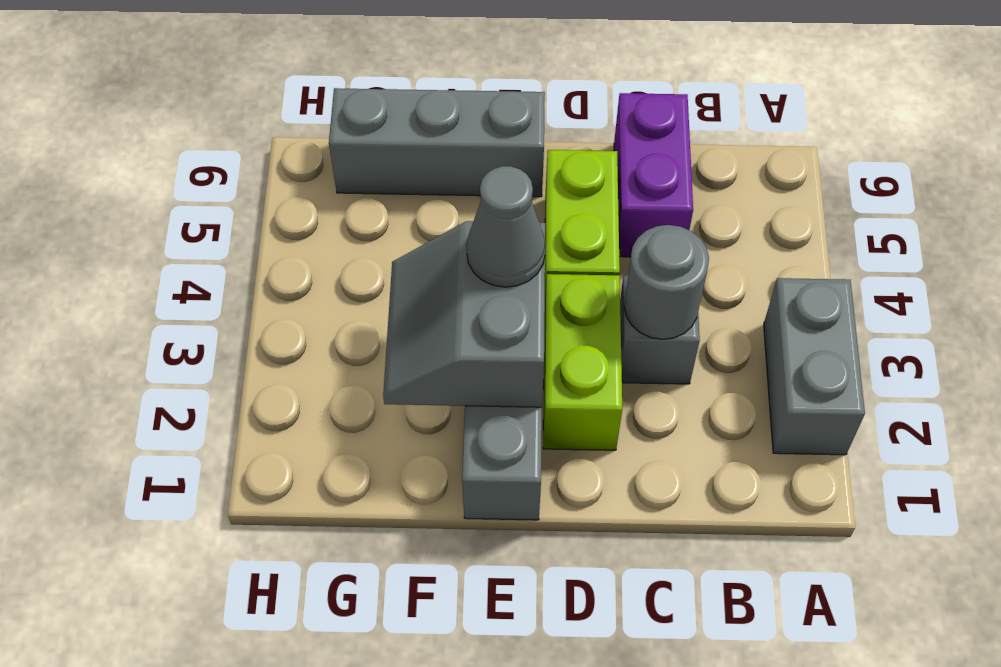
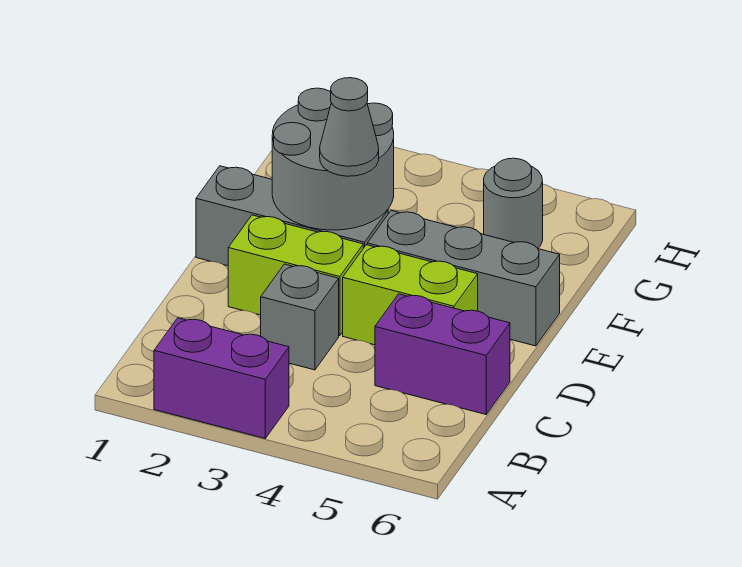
grey brick A2:A3 level 1 -> purple brick A2:A3 level 1
grey round brick C3 level 2 -> grey round brick G5 level 1
grey slope E2:F3 level 2 top E -> grey round brick E2:F3 level 2
grey brick E6:G6 level 1 -> grey brick E4:E6 level 1

